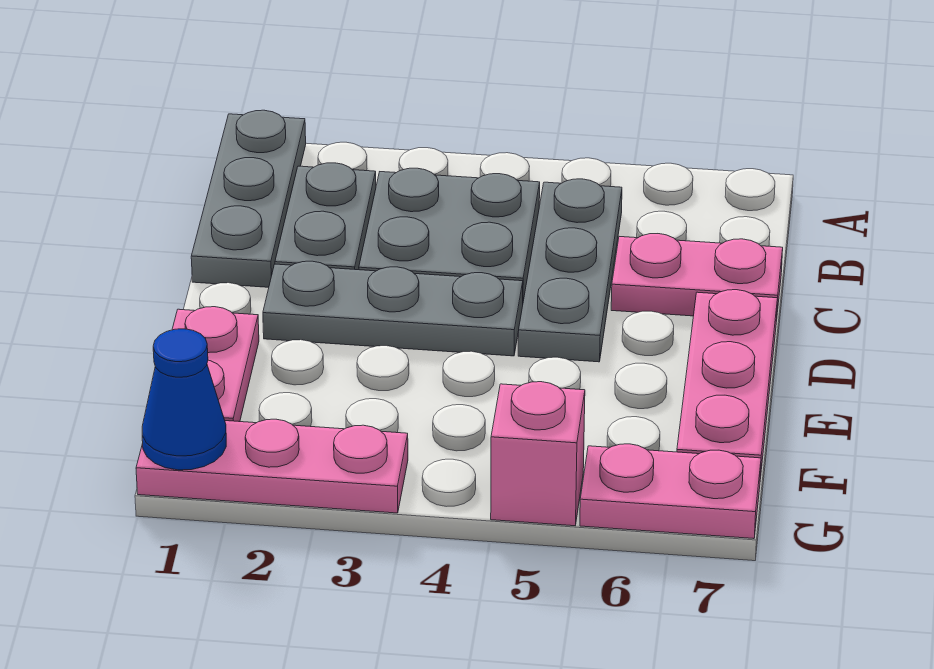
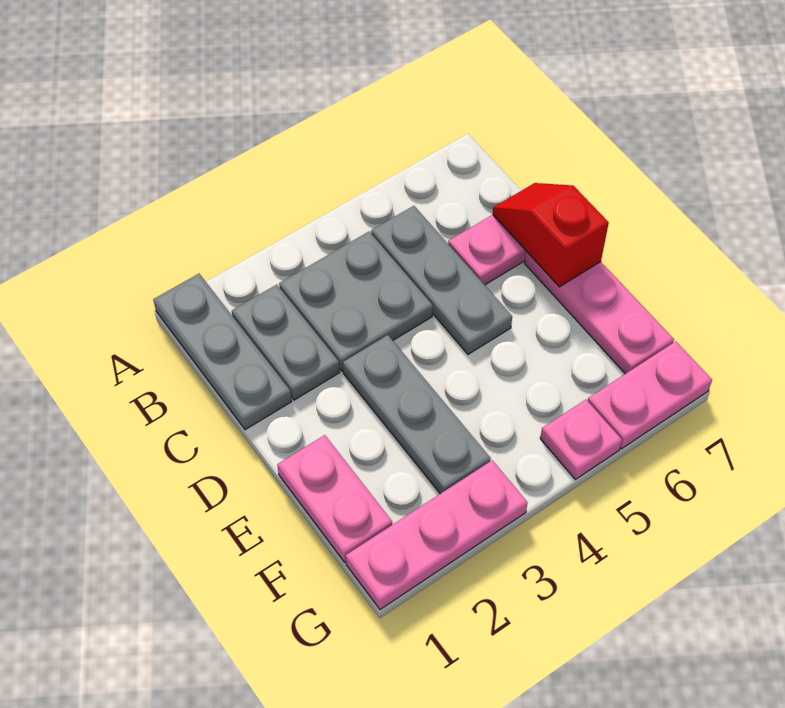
none -> red slope C7:D7 level 2 top D
grey plate D2:D4 level 1 -> grey plate D3:F3 level 1
blue cone G1 level 2 -> none
pink brick G5 level 1 -> pink plate G5 level 1

